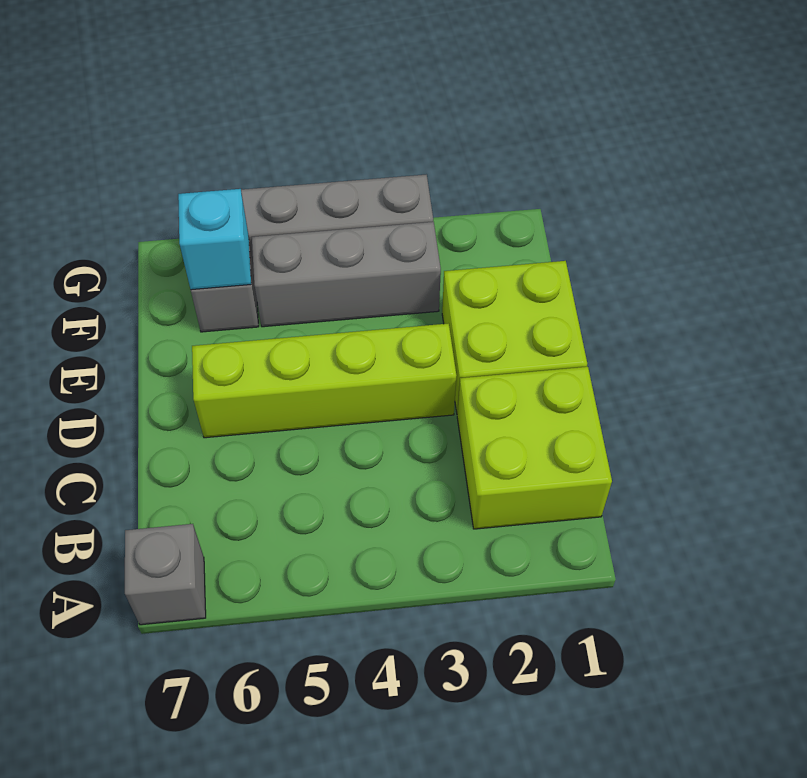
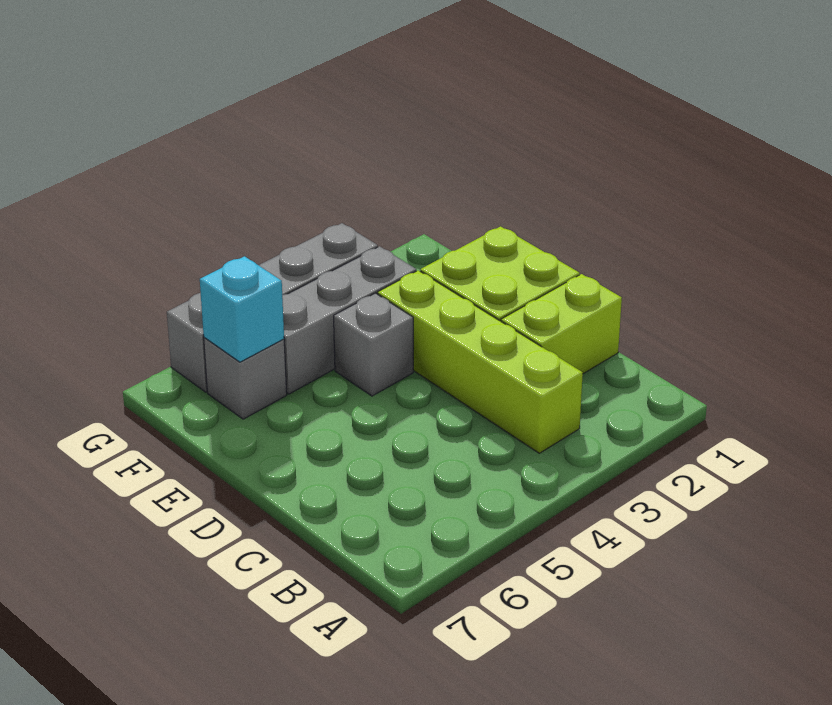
grey brick A7 level 1 -> grey brick E4 level 1
lime brick B1:C2 level 1 -> lime brick C1:C2 level 1
lime brick D3:D6 level 1 -> lime brick B3:E3 level 1

